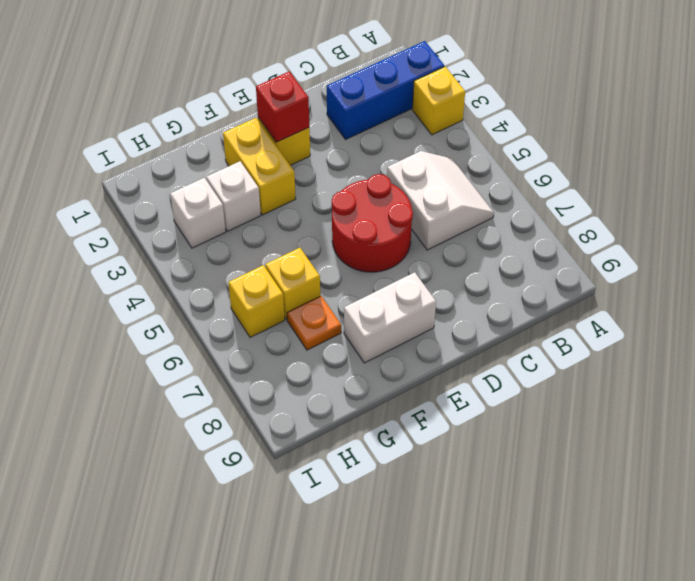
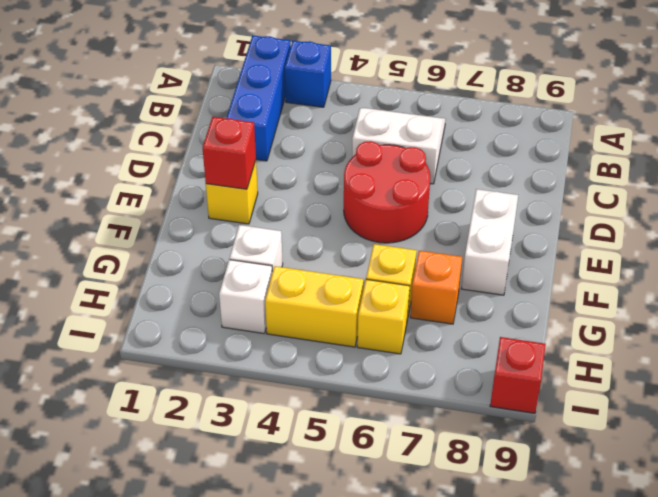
yellow brick A3 level 1 -> blue brick A3 level 1
yellow brick F2:F3 level 1 -> yellow brick H4:H5 level 1
orange plate G7 level 1 -> orange brick G7 level 1
none -> red brick I9 level 1

